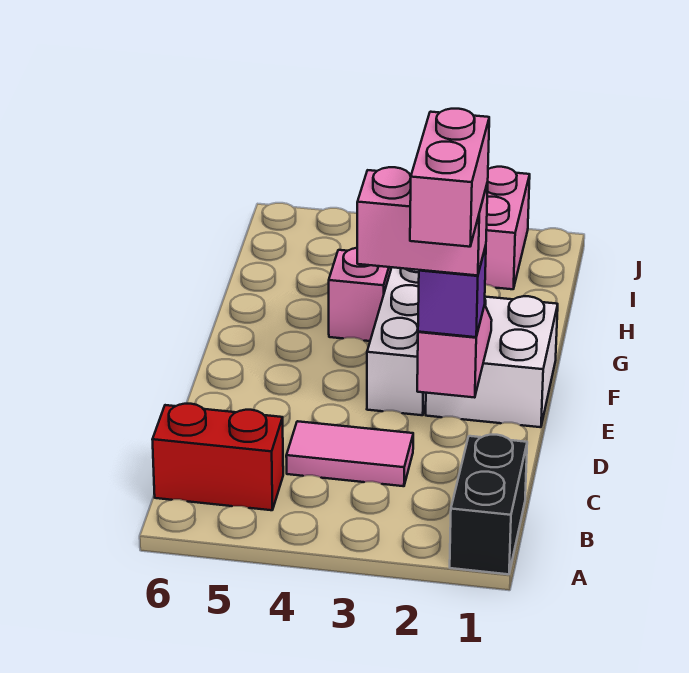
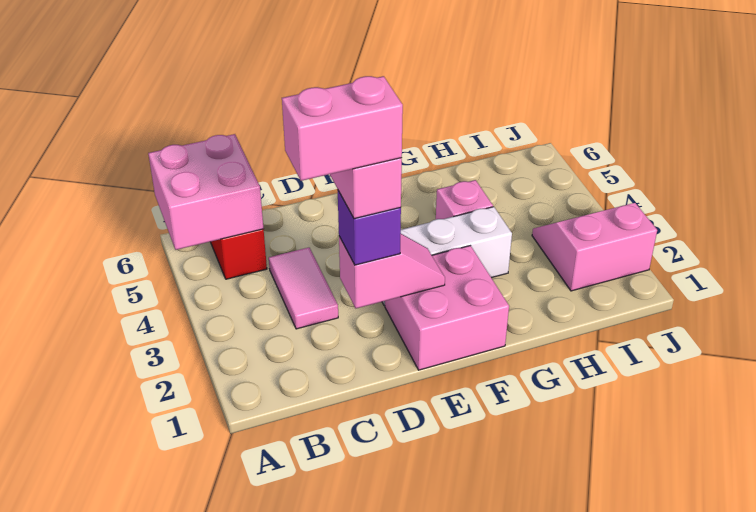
black brick A1:B1 level 1 -> none
none -> pink brick A5:B6 level 2
white brick E1:F2 level 1 -> pink brick E1:F2 level 1

